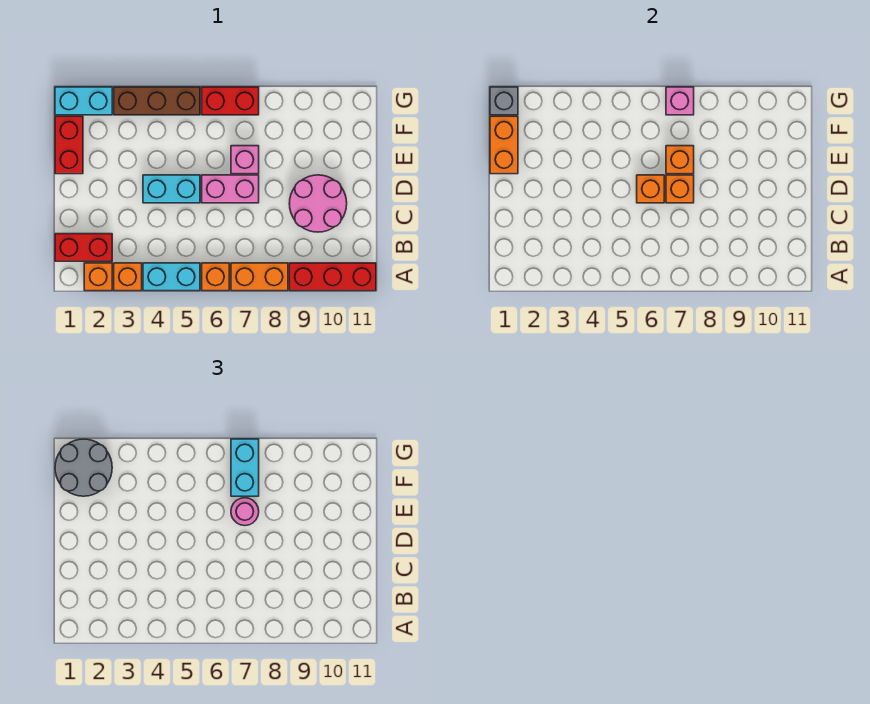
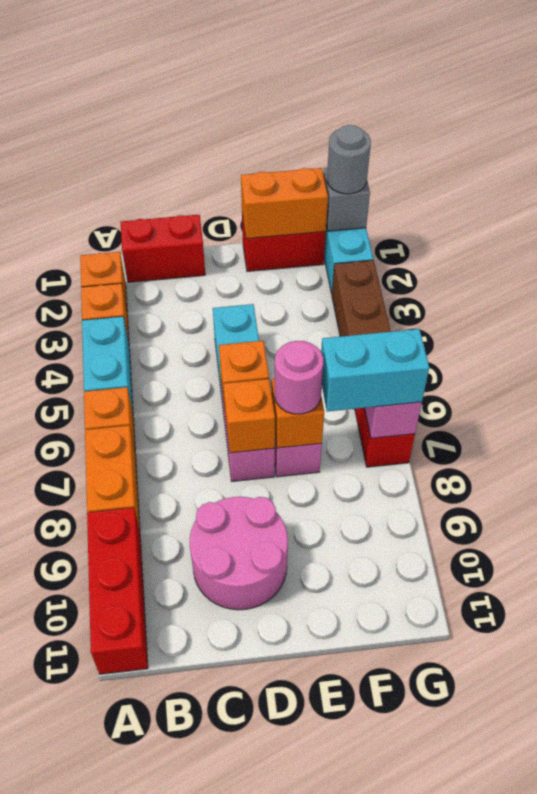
red brick B1:B2 level 1 -> red brick B1:C1 level 1
grey round brick F1:G2 level 3 -> grey round brick G1 level 3

